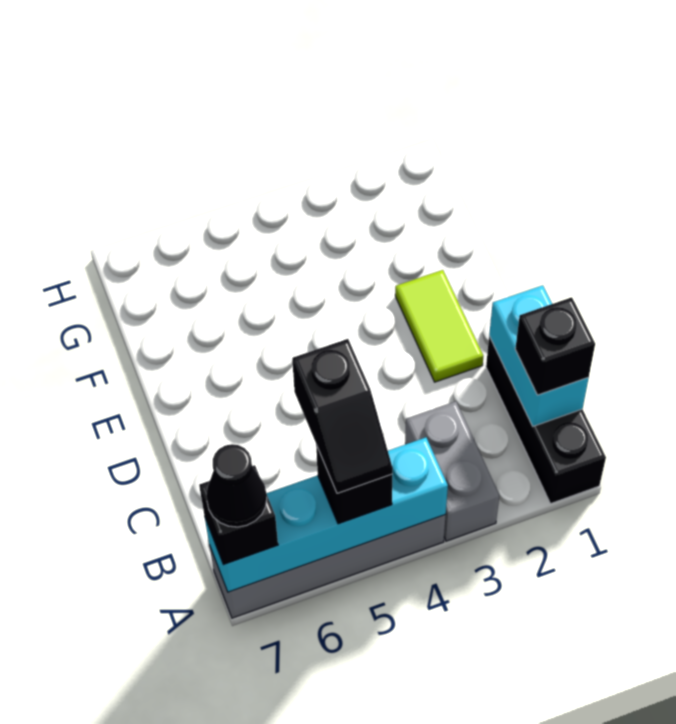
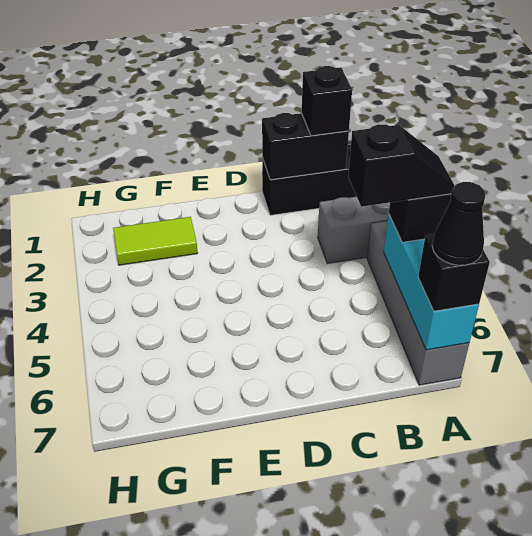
cyan brick A4:A7 level 2 -> cyan brick A5:A7 level 2
cyan brick B1:C1 level 2 -> black brick B1:C1 level 2
lime tile D2:E2 level 1 -> lime tile F2:G2 level 1

